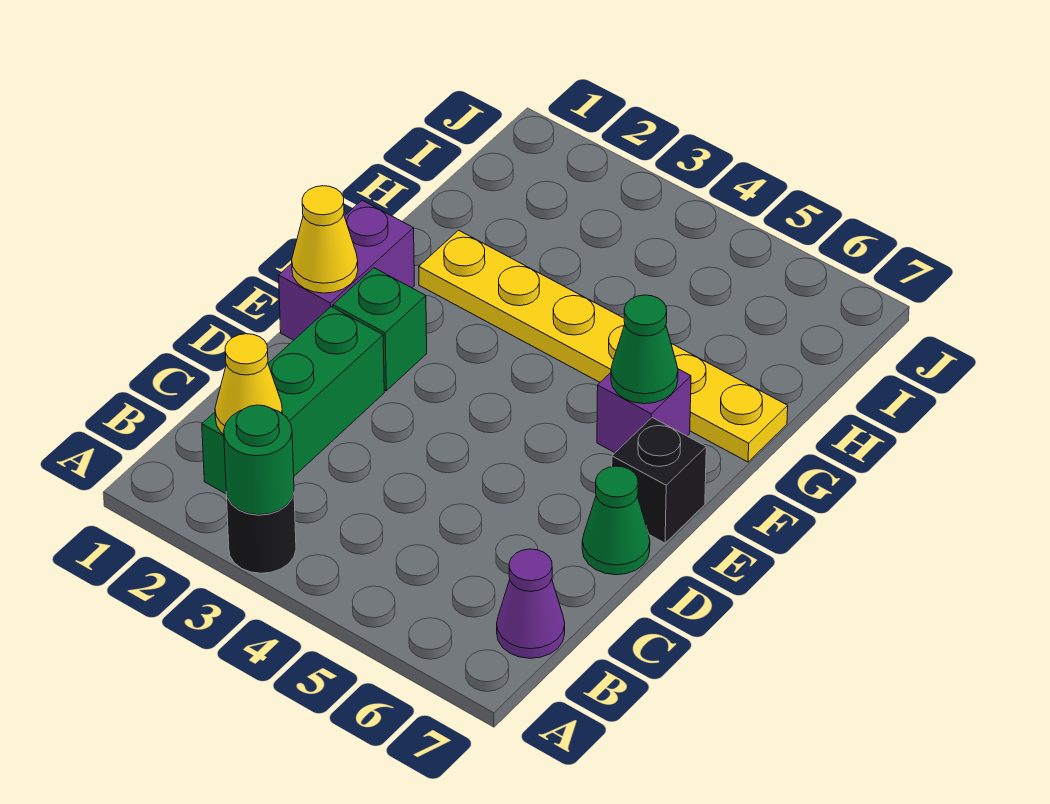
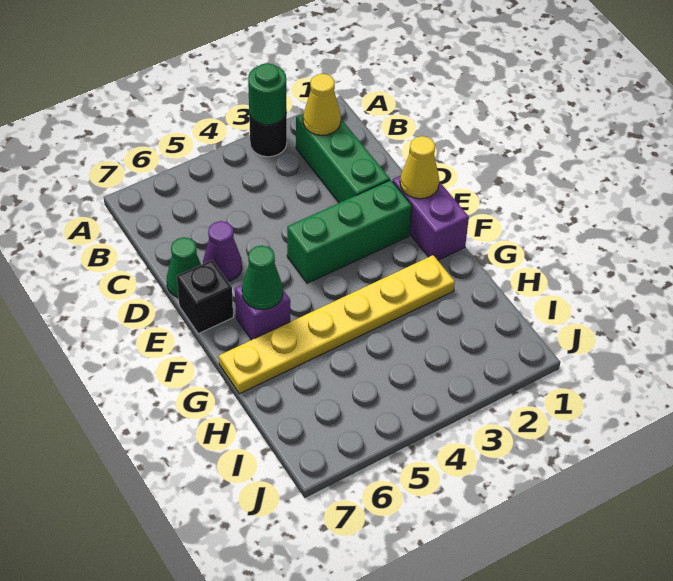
purple cone B7 level 1 -> purple cone D6 level 1
green brick E2 level 1 -> green brick E2:E4 level 1

